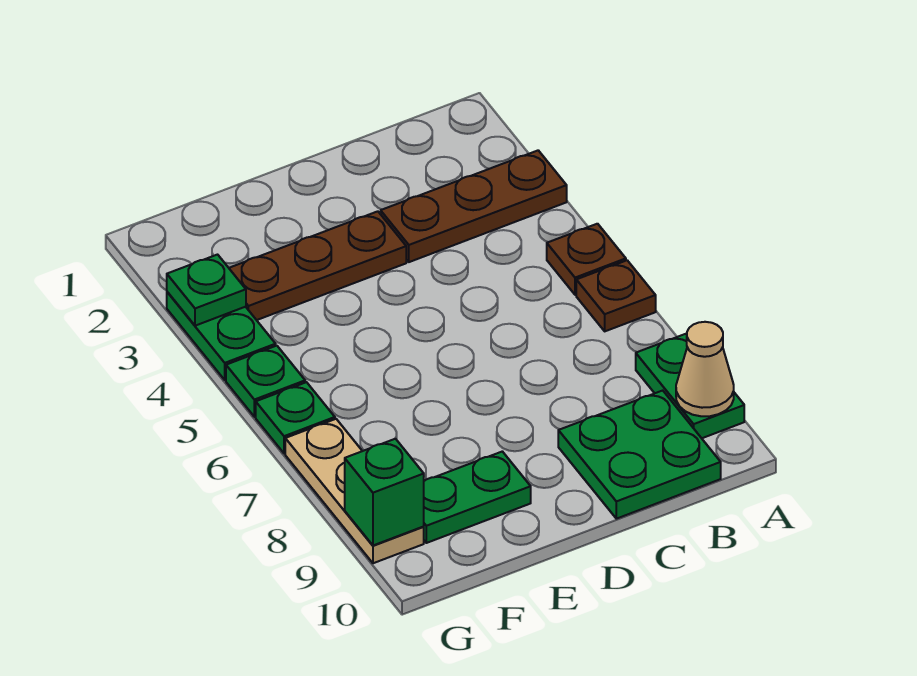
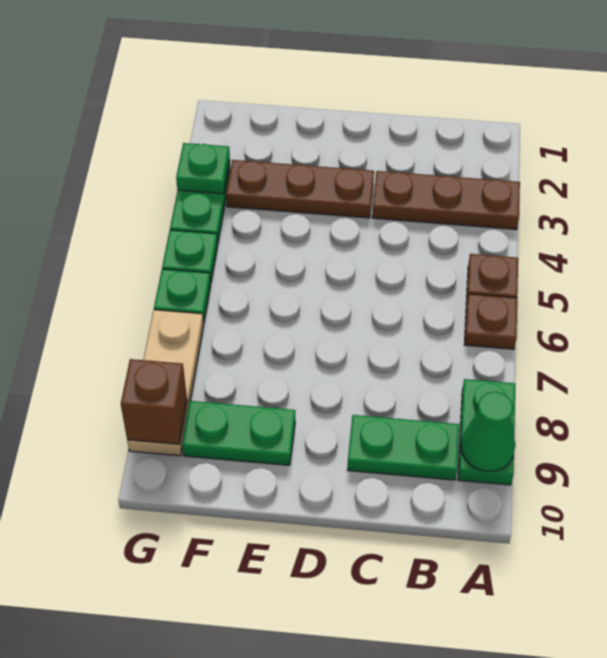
tan cone A9 level 2 -> green cone A9 level 2
green plate B9:C10 level 1 -> green plate B9:C9 level 1
green brick G9 level 2 -> brown brick G9 level 2

